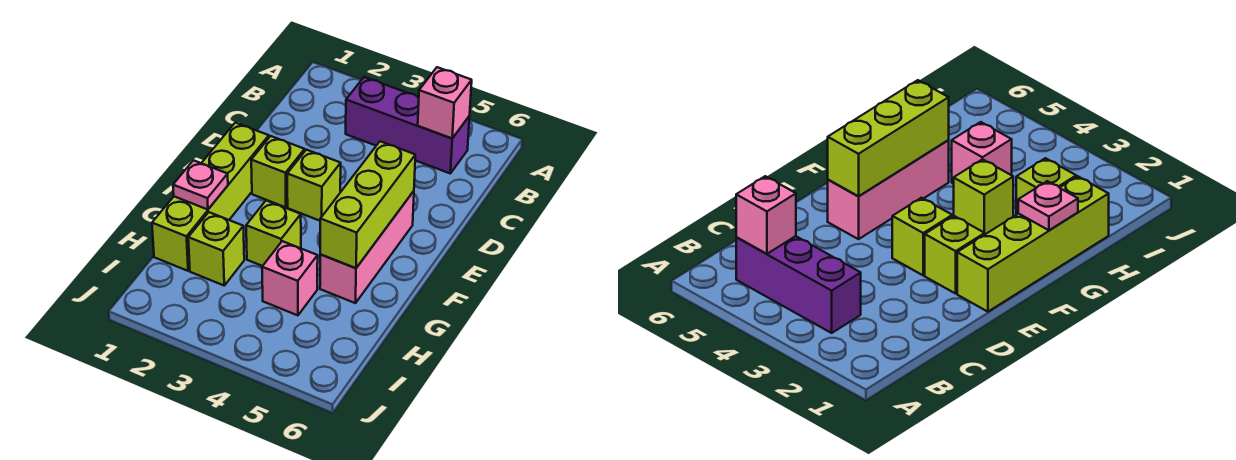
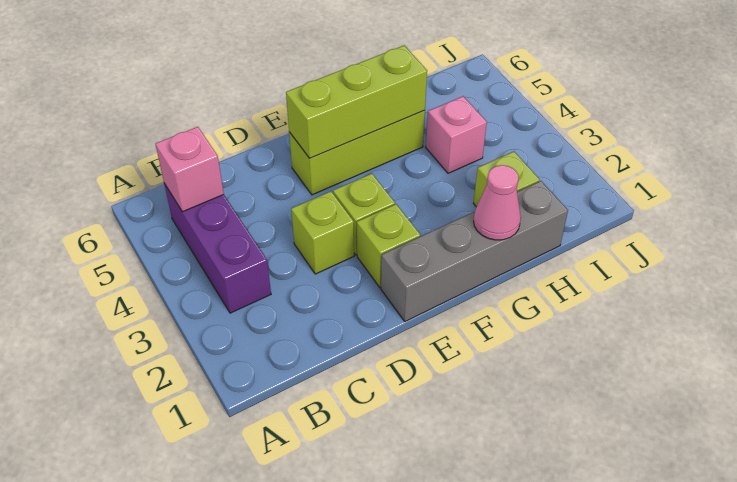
lime brick E1:H1 level 1 -> grey brick E1:H1 level 1
pink brick E5:G5 level 1 -> lime brick E5:G5 level 1
pink plate G1 level 2 -> pink cone G1 level 2
lime brick G3 level 1 -> lime brick D3 level 1

